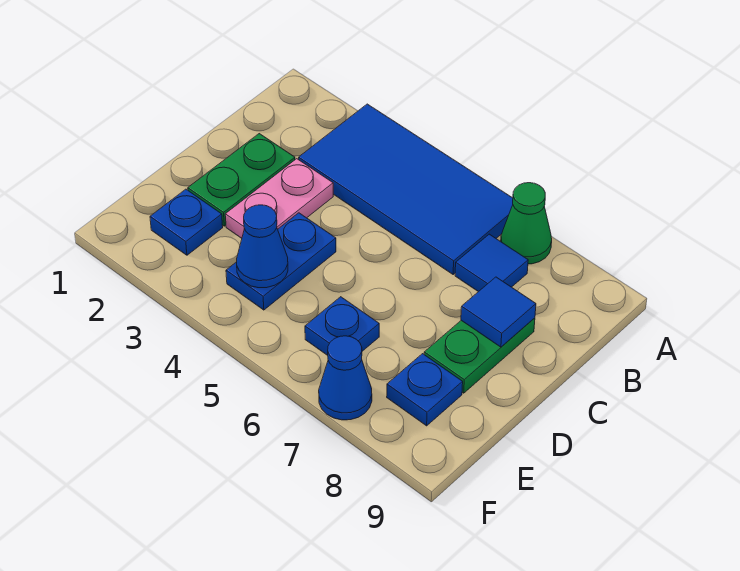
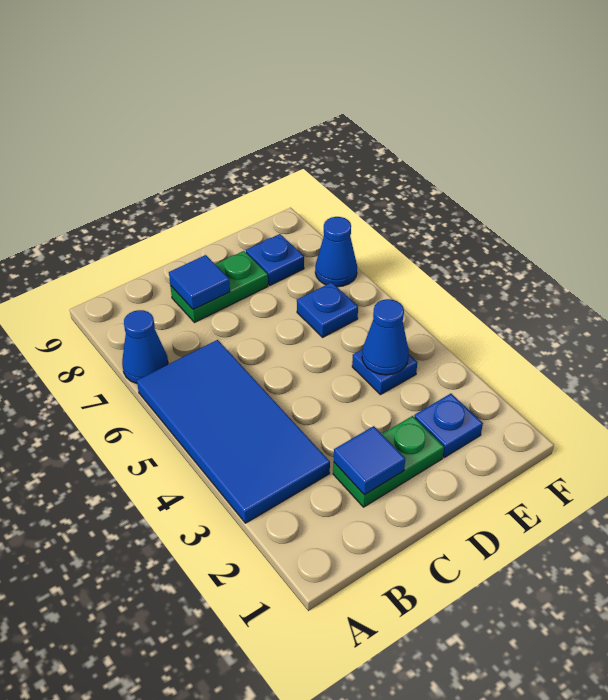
green cone A7 level 1 -> blue cone A7 level 1
blue tile B7 level 1 -> blue tile C2 level 2
pink plate C3:D3 level 1 -> none
blue plate D4:E4 level 1 -> blue plate E4 level 1

